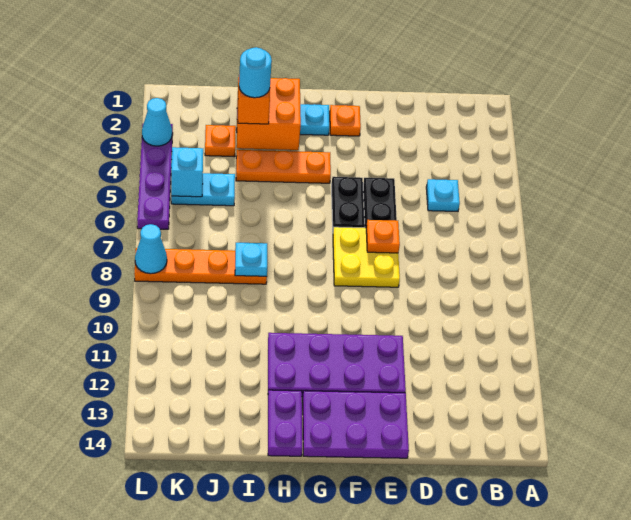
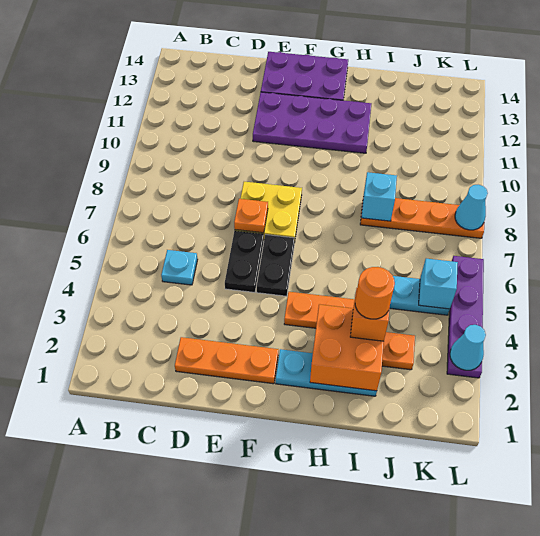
orange plate F2 level 1 -> orange plate D2:F2 level 1
purple plate H13:H14 level 1 -> none
cyan round brick I3 level 4 -> orange round brick I3 level 4
cyan plate I8 level 2 -> cyan brick I8 level 2

